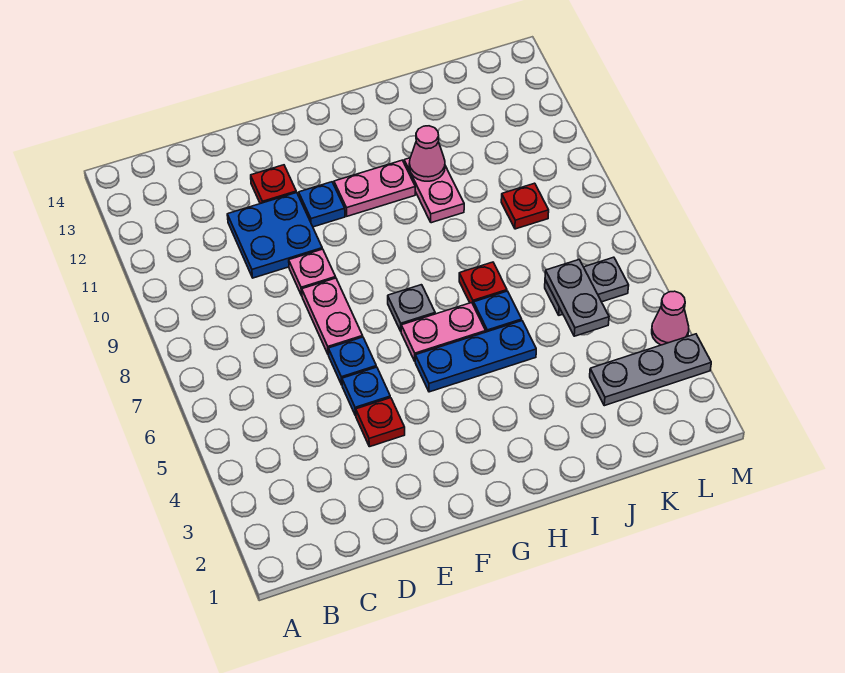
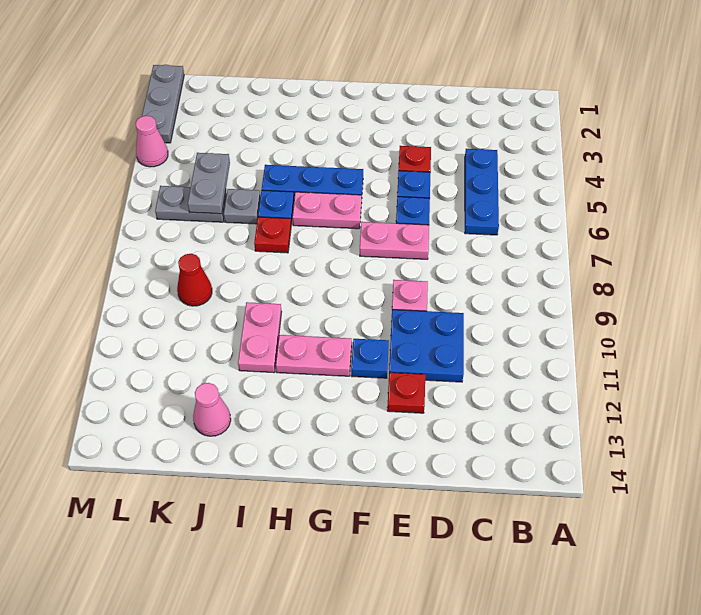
none -> blue plate C4:C6 level 1
pink plate E7:E8 level 1 -> pink plate E7:F7 level 1
grey plate G7 level 1 -> grey plate J6 level 1
pink cone I11 level 2 -> pink cone J13 level 1
grey plate K3:M3 level 1 -> grey plate M1:M3 level 1
red plate K9 level 1 -> red cone K9 level 1

